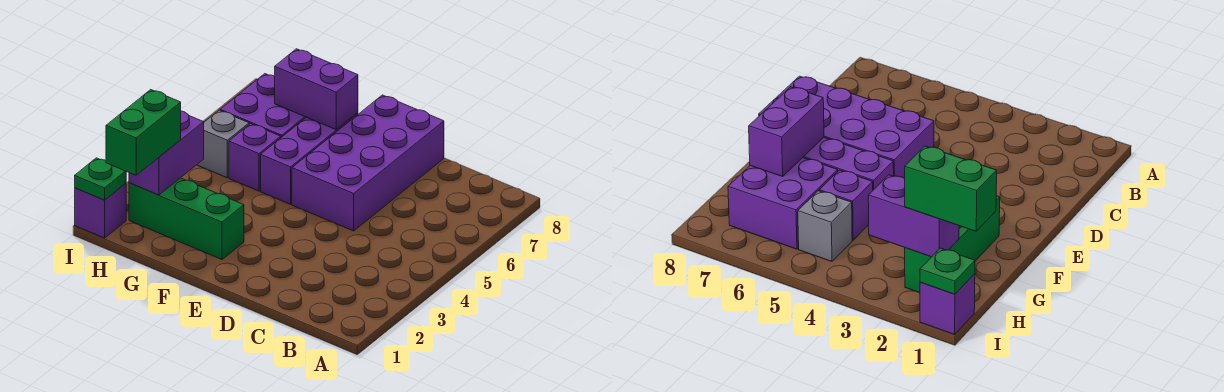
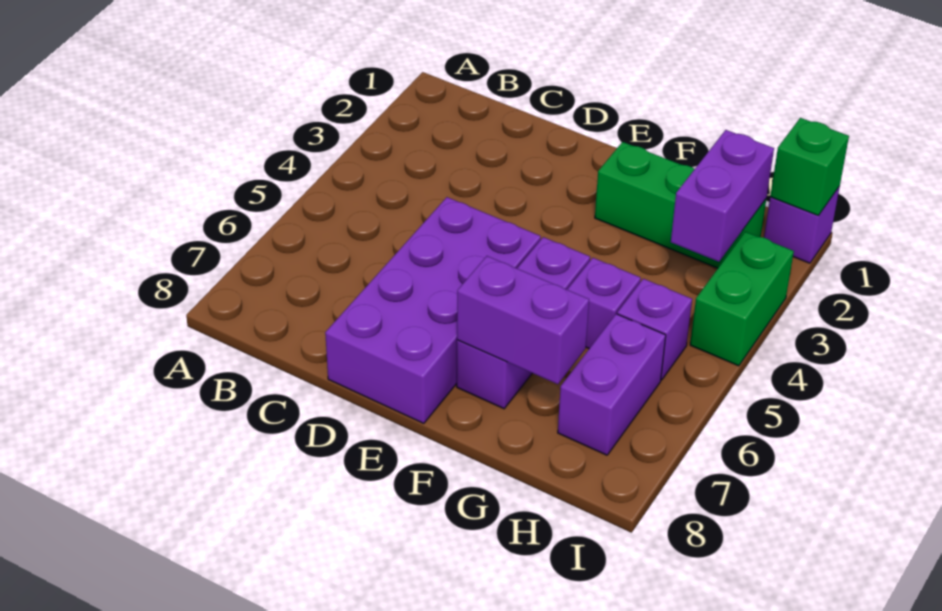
purple brick G6:H7 level 1 -> purple brick H6:H7 level 1
green brick H1:H2 level 3 -> green brick I3:I4 level 1
grey brick H5 level 1 -> purple brick H5 level 1
green plate I1 level 2 -> green brick I1 level 2

